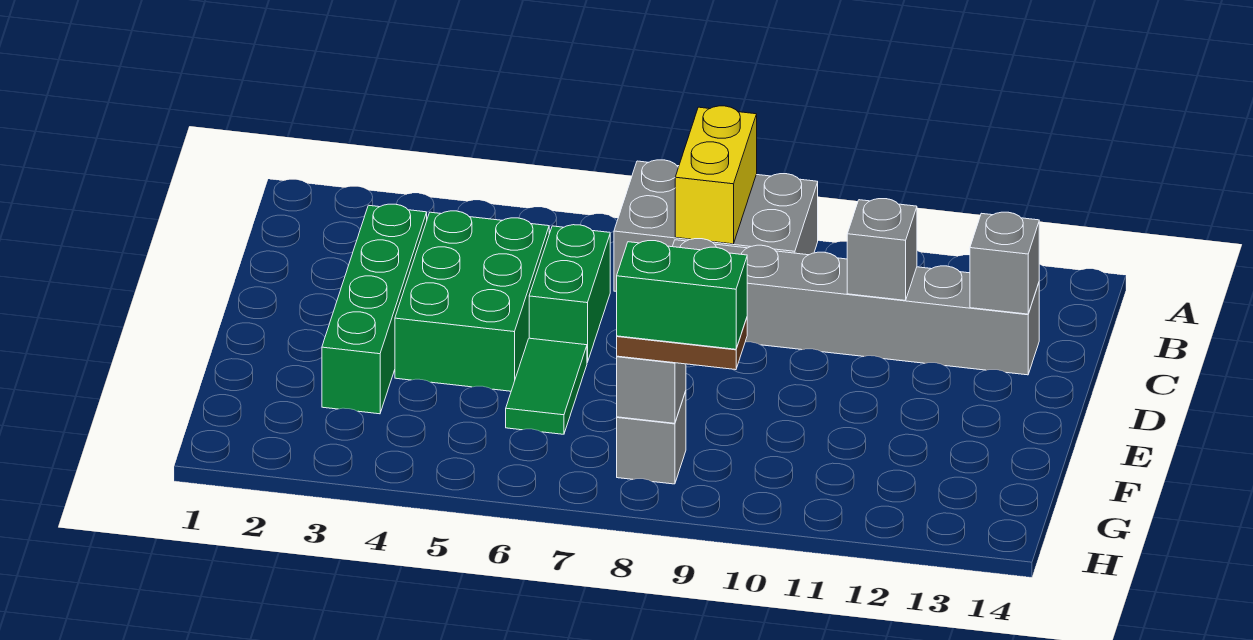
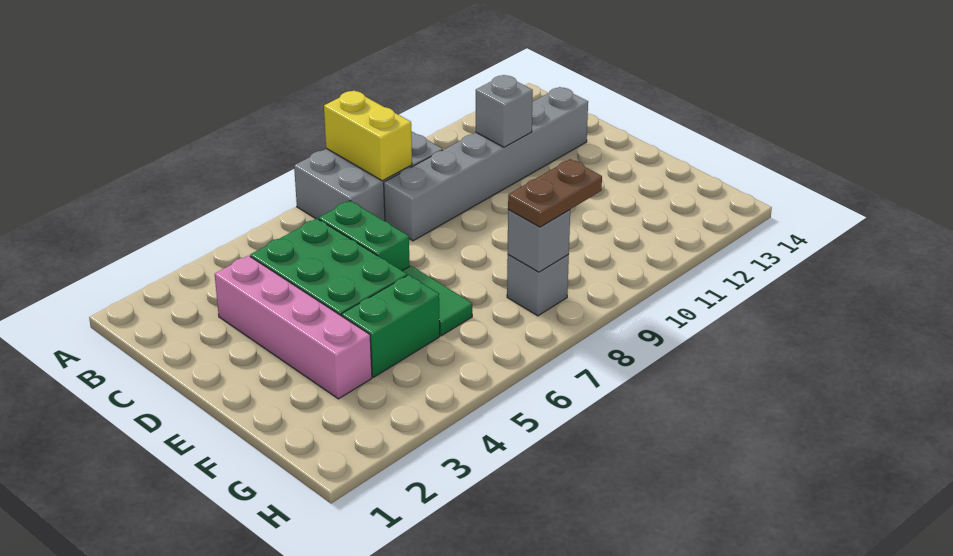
green brick C3:F3 level 1 -> pink brick C3:F3 level 1
grey brick C13 level 2 -> none
green brick G8:G9 level 4 -> green brick F4:F5 level 1

